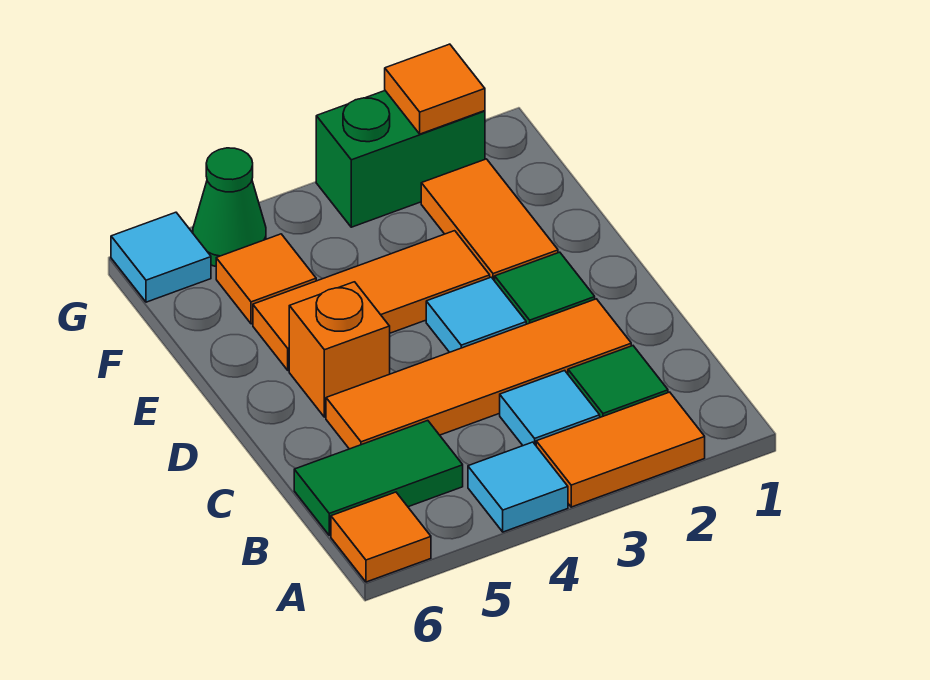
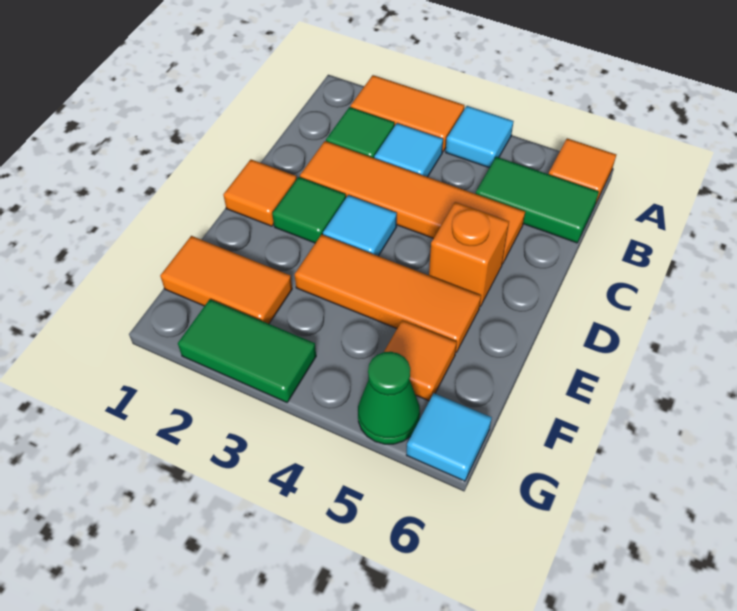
orange tile E2:F2 level 1 -> orange tile F1:F2 level 1
green brick G2:G3 level 1 -> green tile G2:G3 level 1
orange tile G2 level 2 -> orange tile D1 level 1

